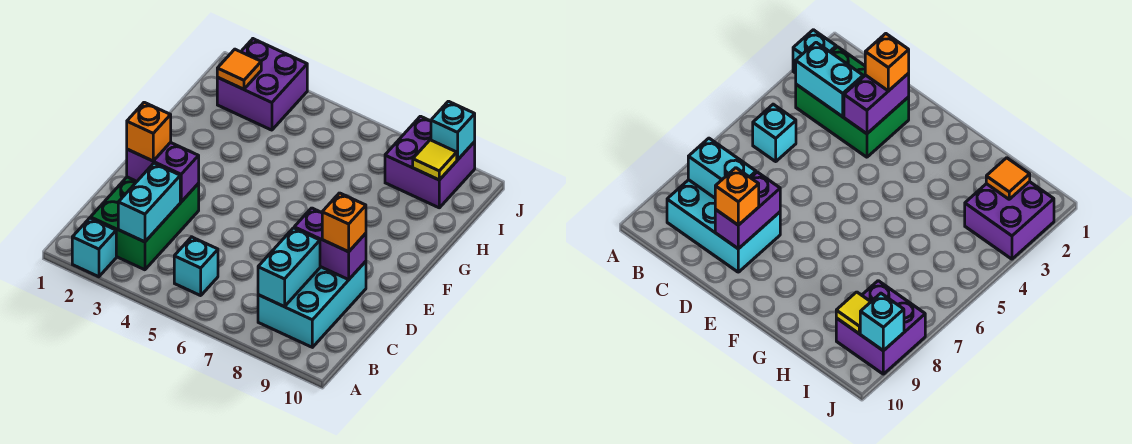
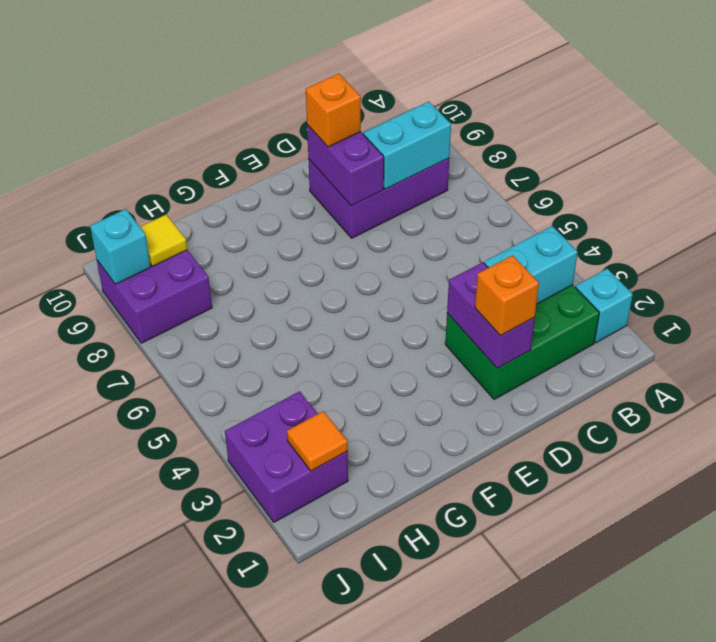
cyan brick B5 level 1 -> none
cyan brick B8:D9 level 1 -> purple brick B8:D9 level 1

